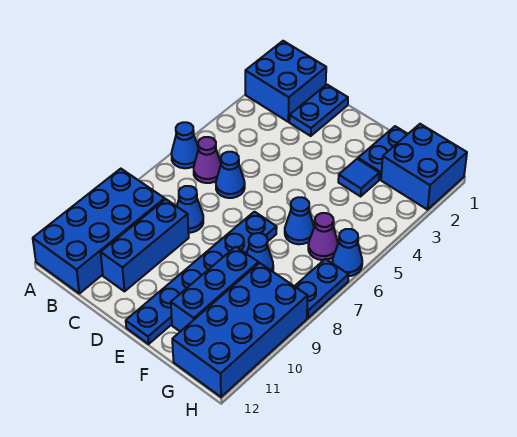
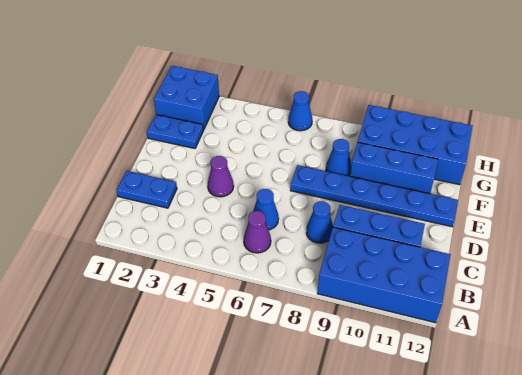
blue brick A1:B2 level 1 -> none
blue cone A6 level 1 -> none
blue tile F3 level 1 -> none
blue cone F6 level 1 -> none
purple cone G6 level 1 -> purple cone D4 level 1
blue plate H7:H8 level 1 -> none

